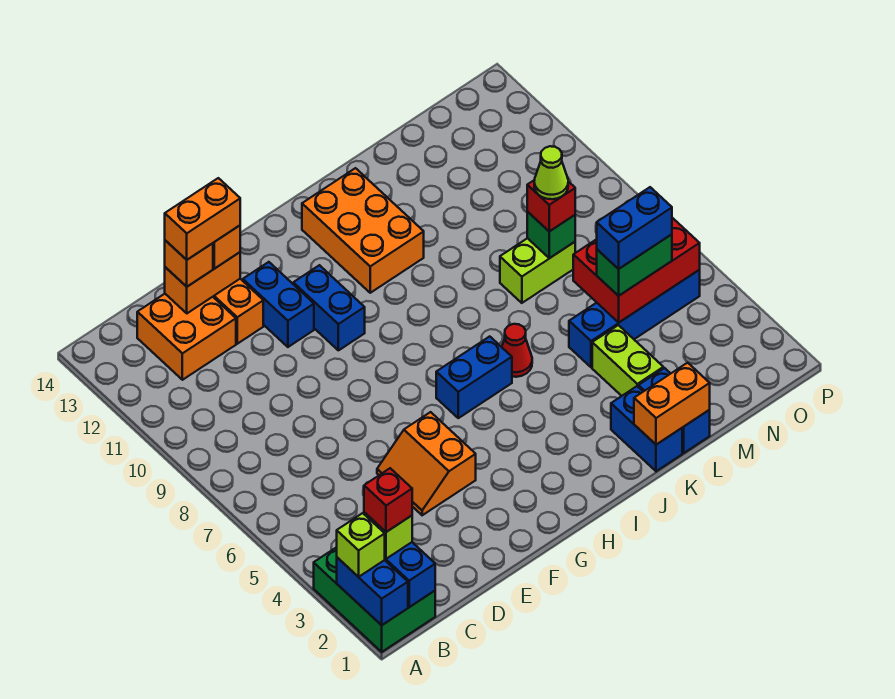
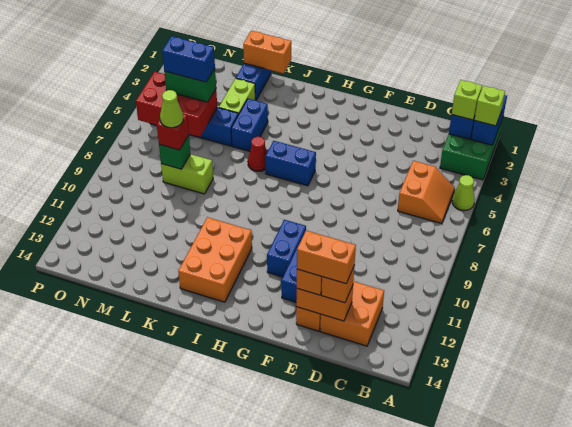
none -> lime cone A5 level 1
red brick B2 level 4 -> none
orange slope E4:F5 level 1 top F -> orange slope B5:C6 level 1 top C
blue brick K1:K2 level 1 -> blue brick K4:K5 level 1

